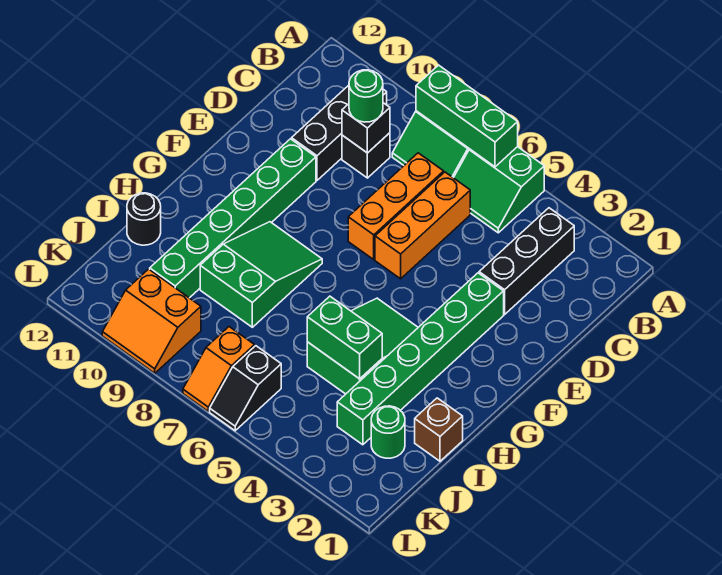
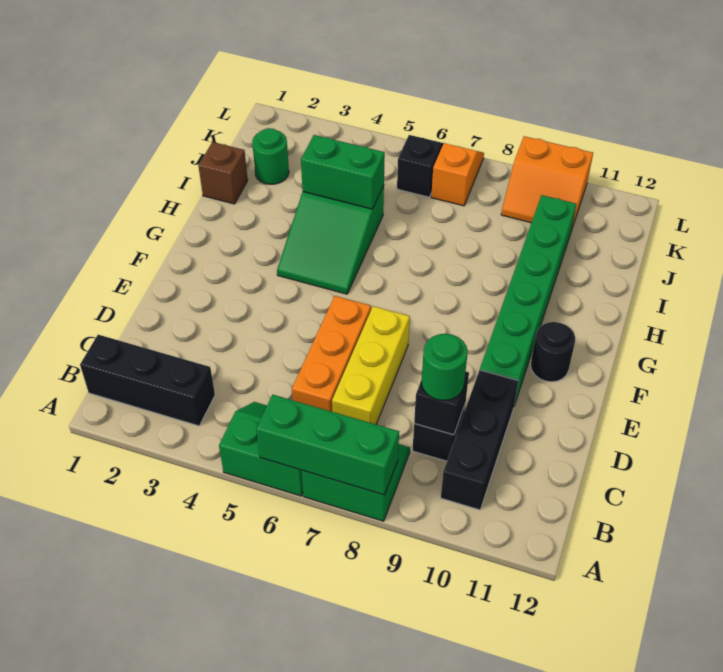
black brick B3:D3 level 1 -> black brick B1:B3 level 1
orange brick C7:E7 level 1 -> yellow brick C7:E7 level 1
green brick E3:J3 level 1 -> none
green slope G8:I9 level 1 top I -> none
black round brick I12 level 1 -> black round brick F11 level 1
orange slope K9:L10 level 1 top K -> orange slope K9:L10 level 1 top L

